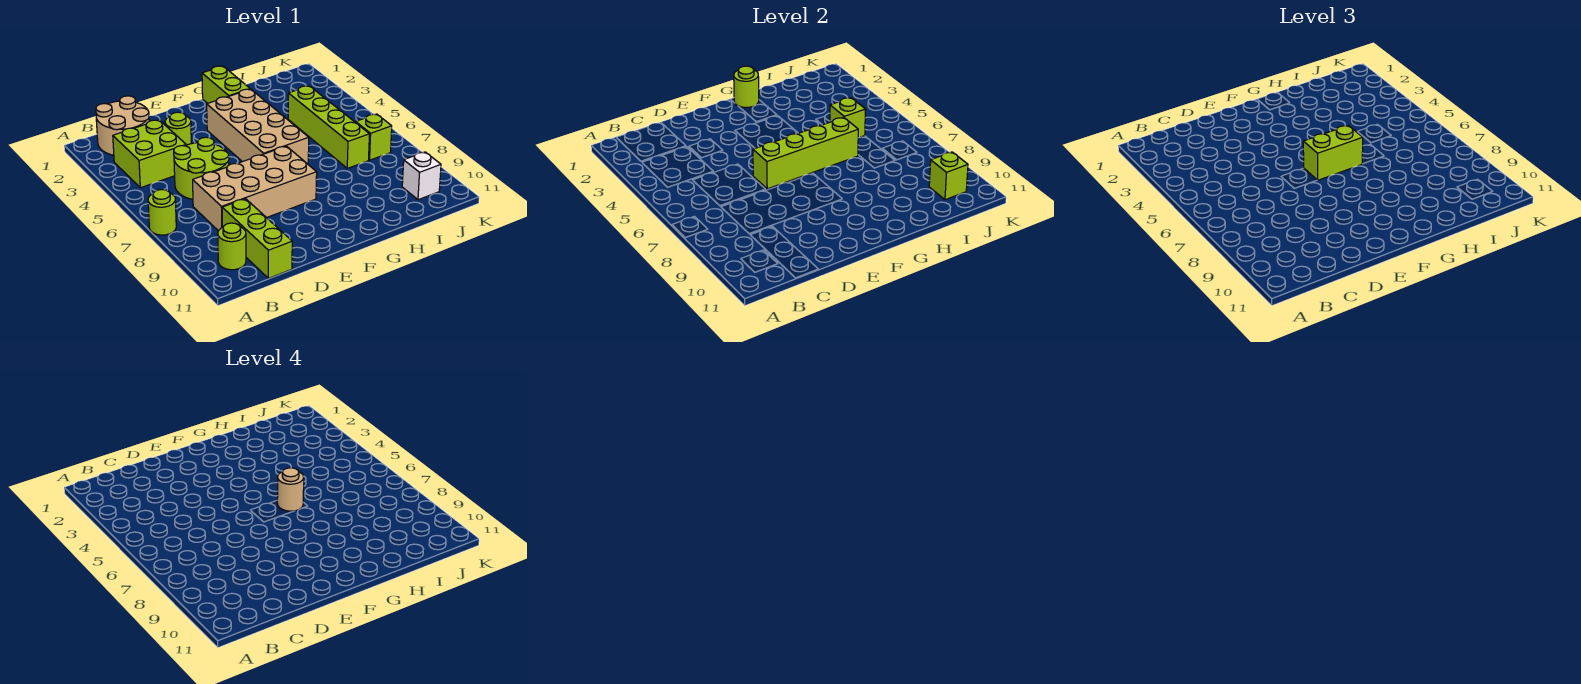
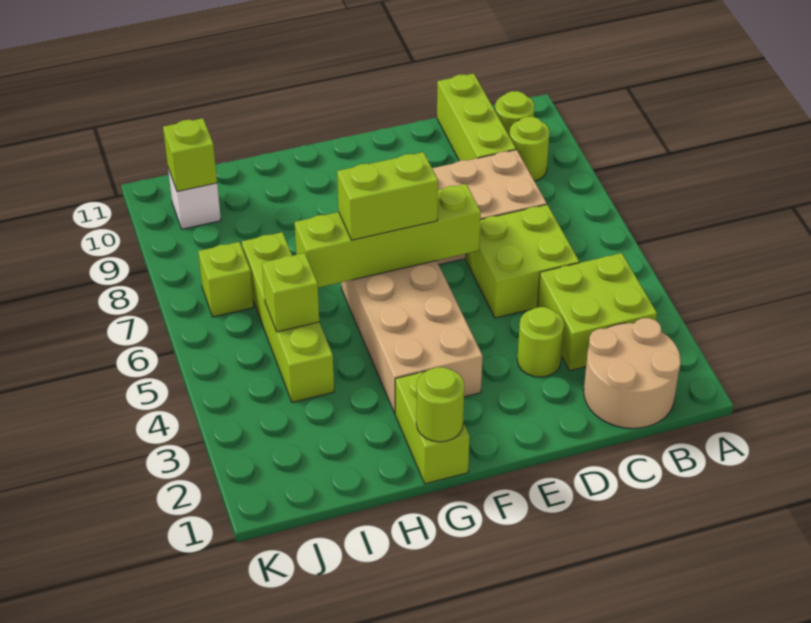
lime round brick A7 level 1 -> lime round brick B9 level 1
lime round brick C5:D6 level 1 -> lime brick C5:D6 level 1
tan round brick G6 level 4 -> none

